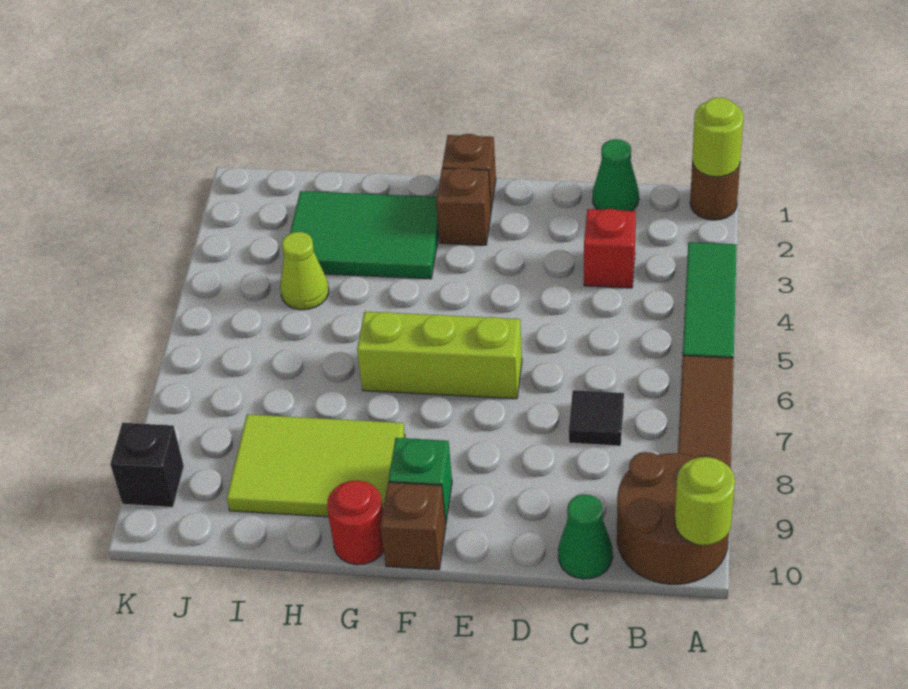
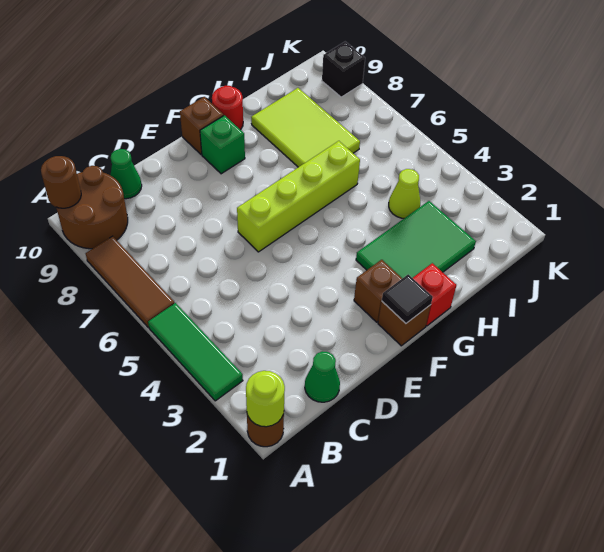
lime round brick A10 level 2 -> brown round brick A10 level 2
red brick C3 level 1 -> red brick G1 level 1
black tile C7 level 1 -> black tile F1 level 2
lime brick E6:G6 level 1 -> lime brick E6:H6 level 1
lime tile G8:I9 level 1 -> lime tile H7:I9 level 1

